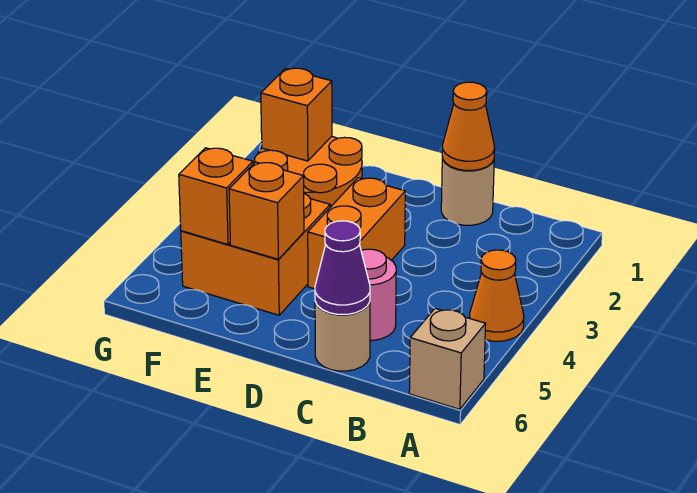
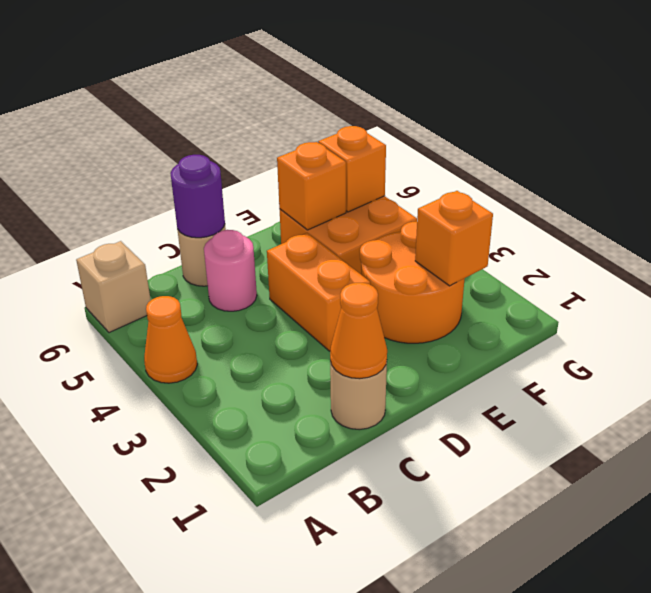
purple cone C6 level 2 -> purple round brick C6 level 2

